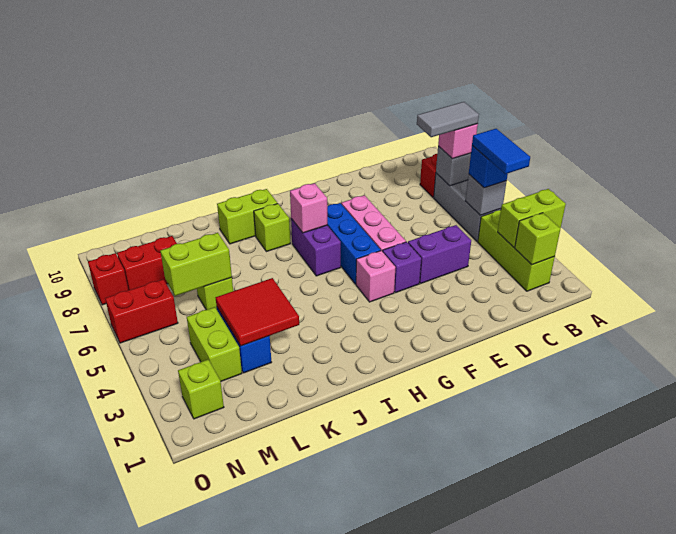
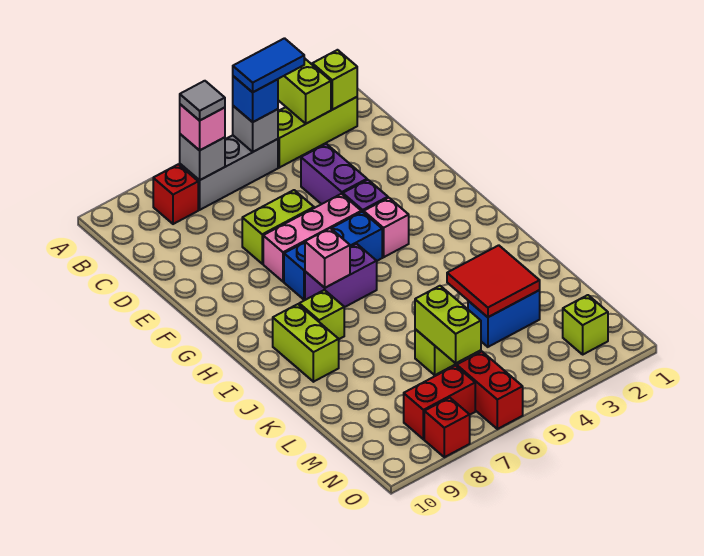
grey tile B7:C7 level 4 -> grey tile B7 level 4
lime brick M3:M4 level 1 -> lime brick E6:E7 level 1
red brick M8:N8 level 1 -> red brick N7:N8 level 1

